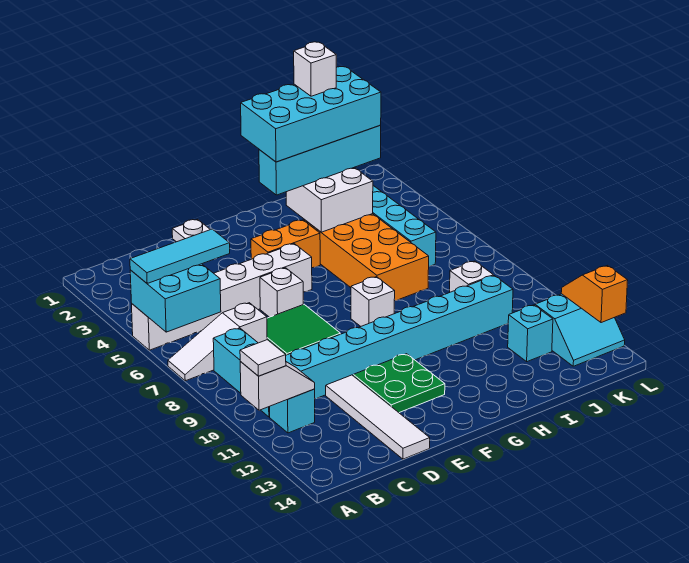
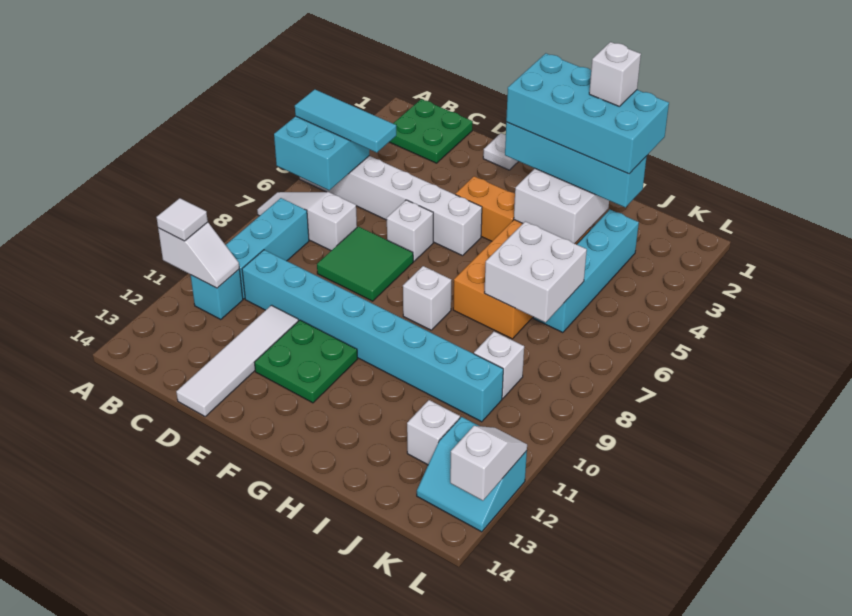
none -> green plate B1:C2 level 1
none -> white brick I6:J7 level 2
cyan brick J12 level 1 -> white brick J12 level 1
orange slope L12:L13 level 2 top 13 -> white slope L12:L13 level 2 top 13

